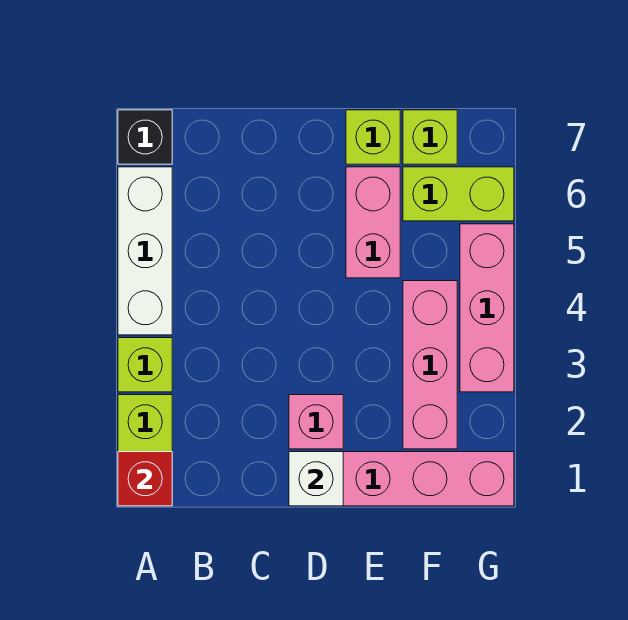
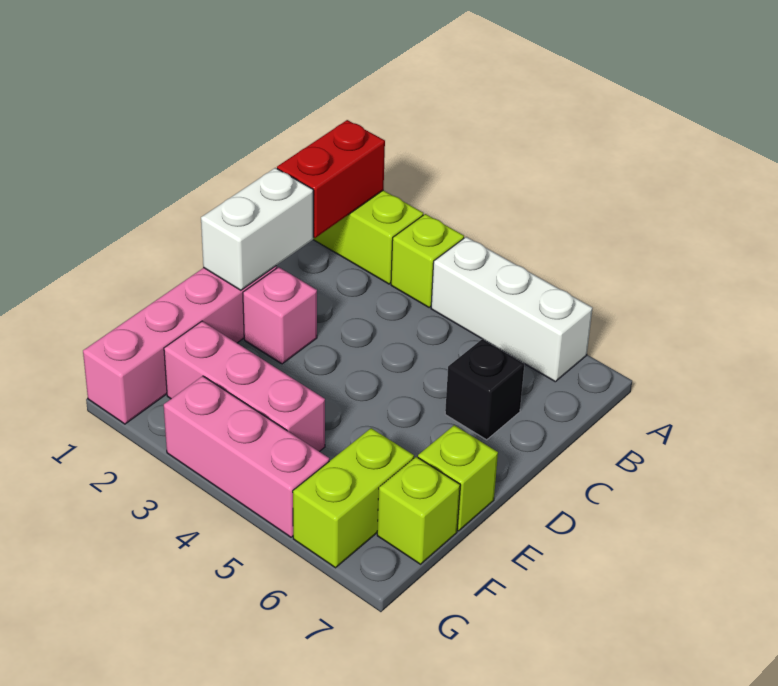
red brick A1 level 2 -> red brick A1:B1 level 2
black brick A7 level 1 -> black brick C6 level 1
white brick D1 level 2 -> white brick C1:D1 level 2
pink brick E5:E6 level 1 -> none

